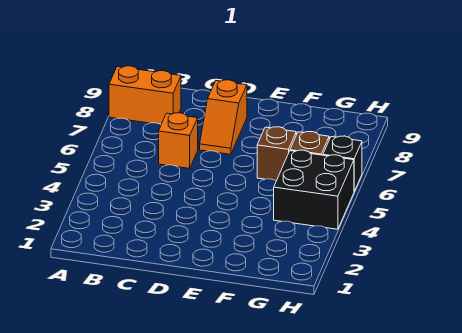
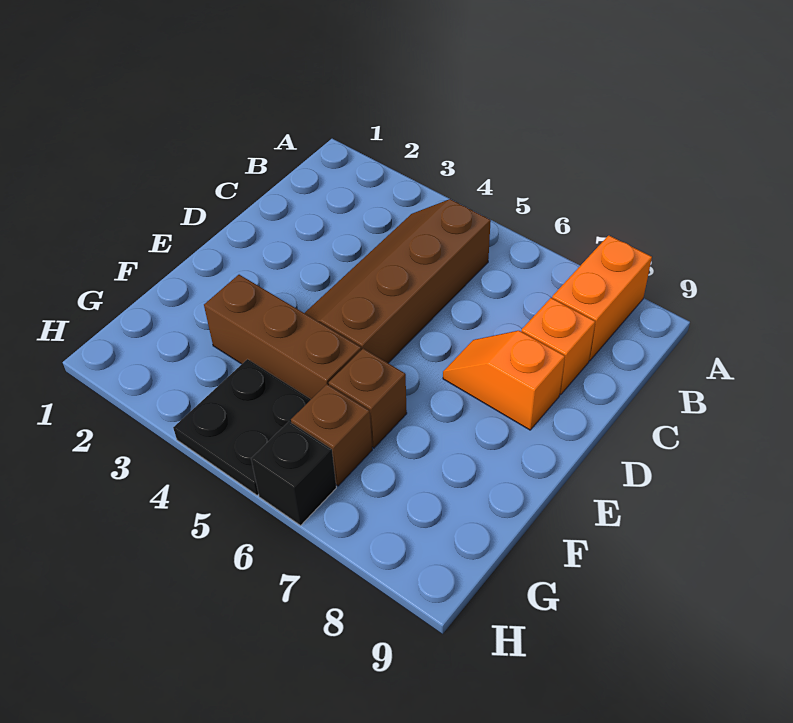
none -> brown slope B4:E5 level 1 top 5
orange brick C6 level 1 -> orange brick C8 level 1
none -> brown brick F3:F5 level 1
black brick G4:H5 level 1 -> black plate G4:H5 level 1

